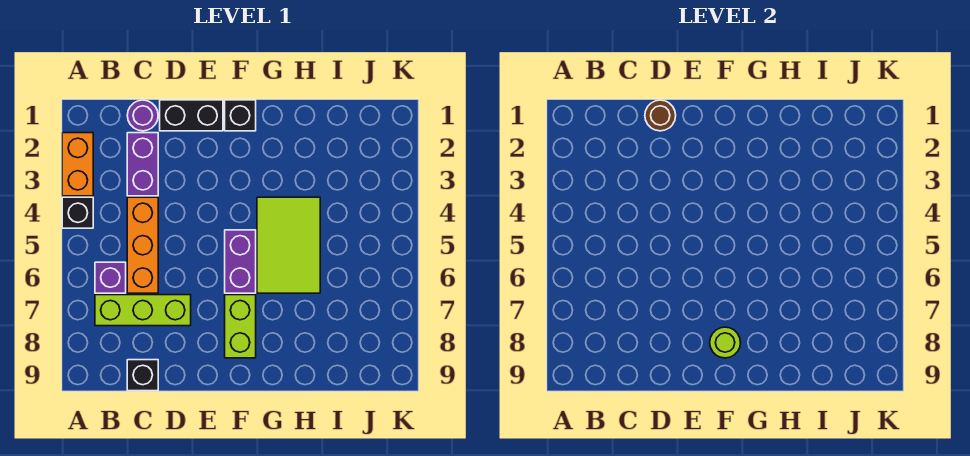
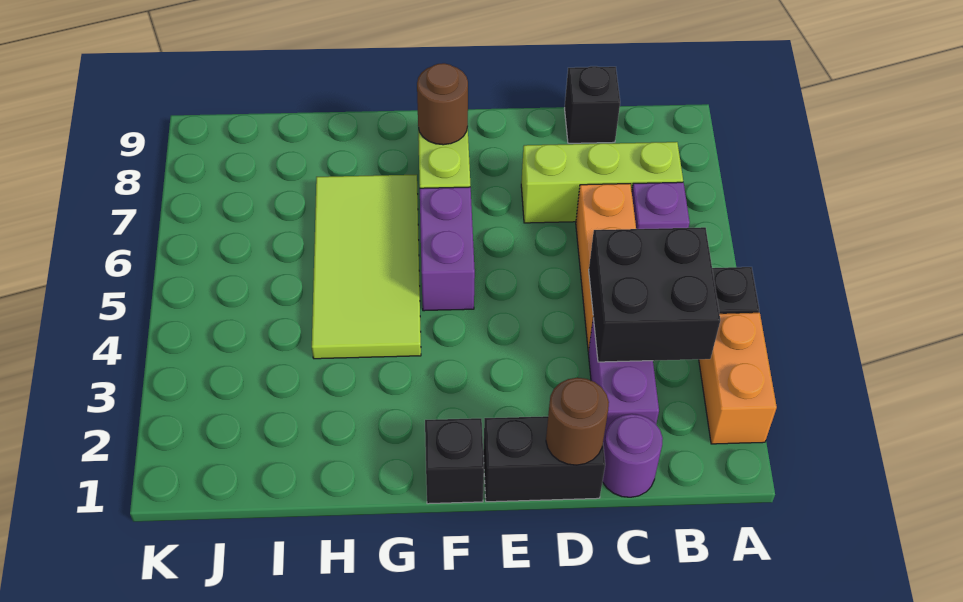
none -> black brick B3:C4 level 2
lime round brick F8 level 2 -> brown round brick F8 level 2
lime tile G4:H6 level 1 -> lime tile G4:H7 level 1

